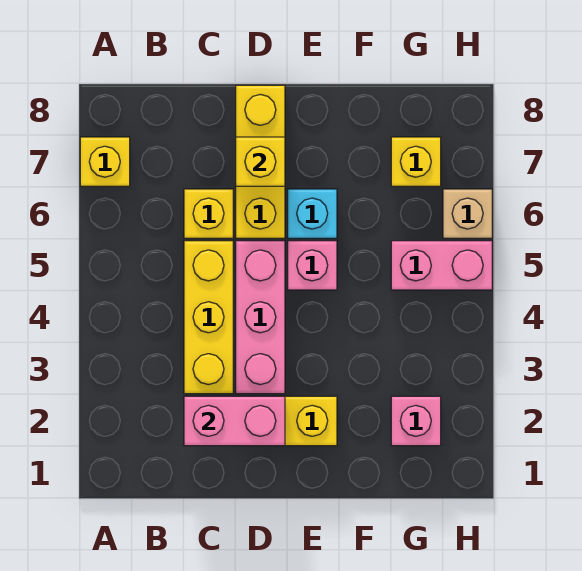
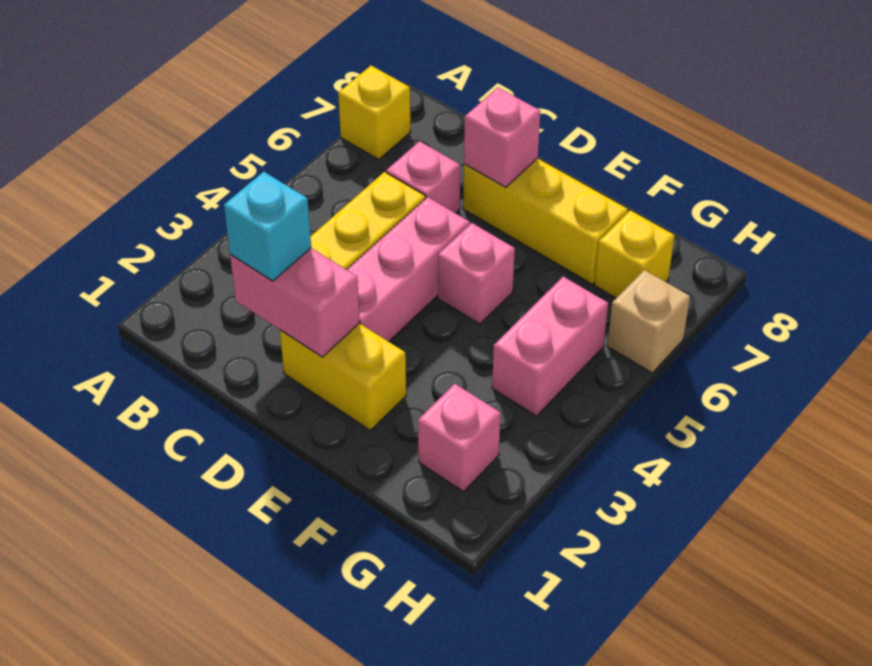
yellow brick C6 level 1 -> pink brick C6 level 1
yellow brick D6:D8 level 1 -> yellow brick D7:F7 level 1
yellow brick D7 level 2 -> pink brick D7 level 2
cyan brick E6 level 1 -> cyan brick C2 level 3
pink brick G5:H5 level 1 -> pink brick G4:G5 level 1

